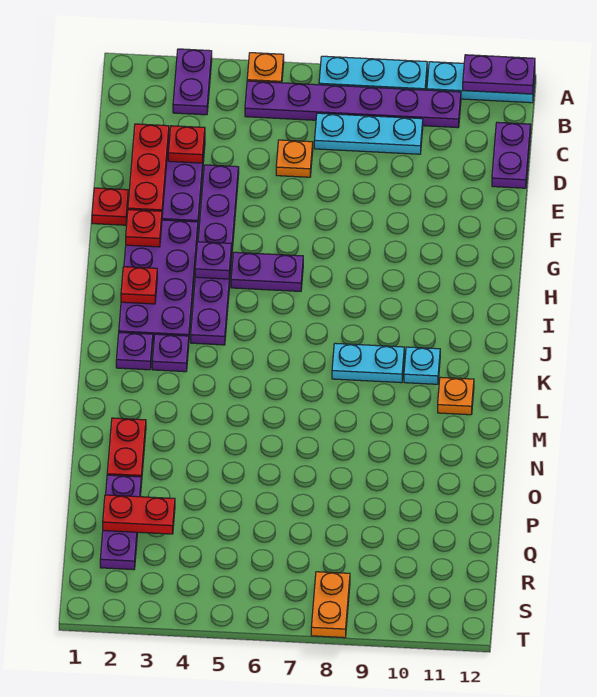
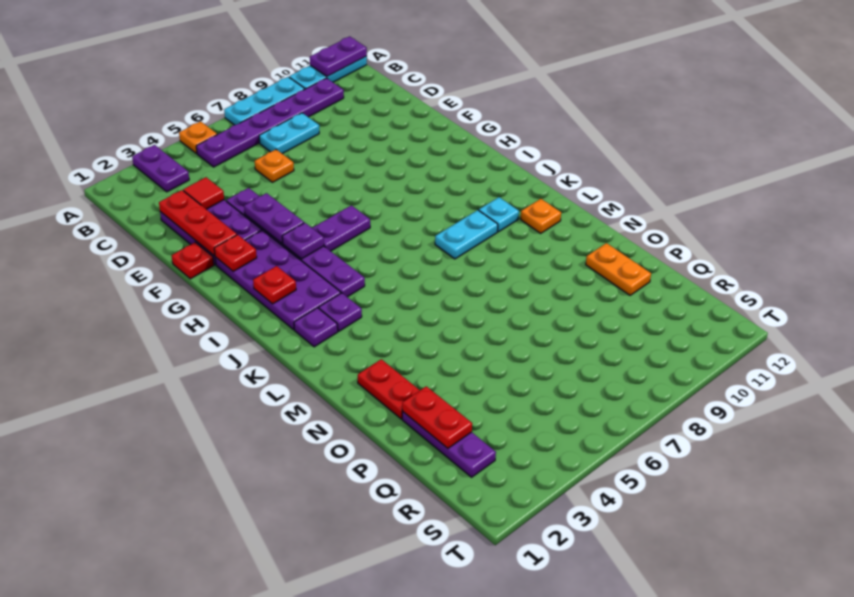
cyan plate C7:C9 level 1 -> cyan plate C7:C8 level 1
purple plate C12:D12 level 1 -> purple plate F4:G4 level 2
red plate D3 level 2 -> red tile D3 level 2
red plate Q2:Q3 level 2 -> red plate P2:Q2 level 2
orange plate S8:T8 level 1 -> orange plate O11:P11 level 1

